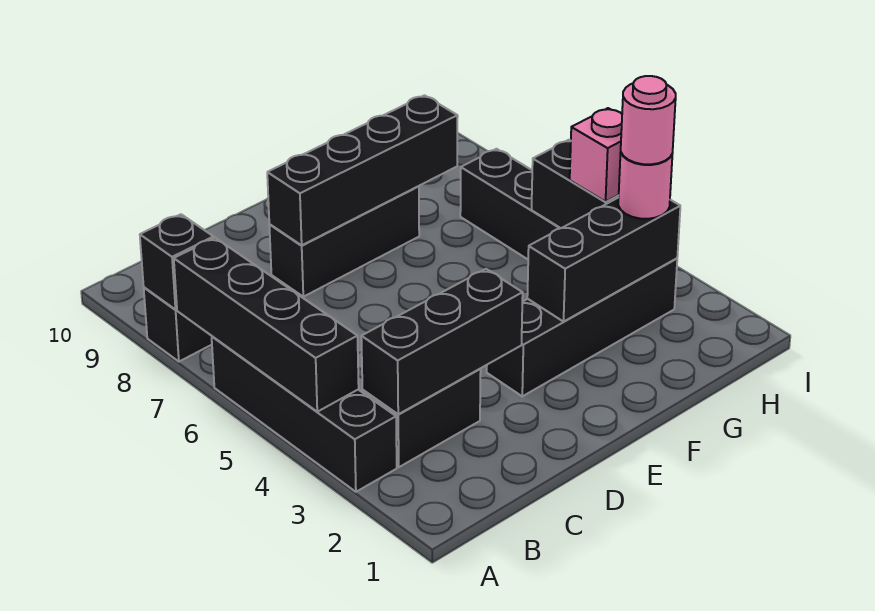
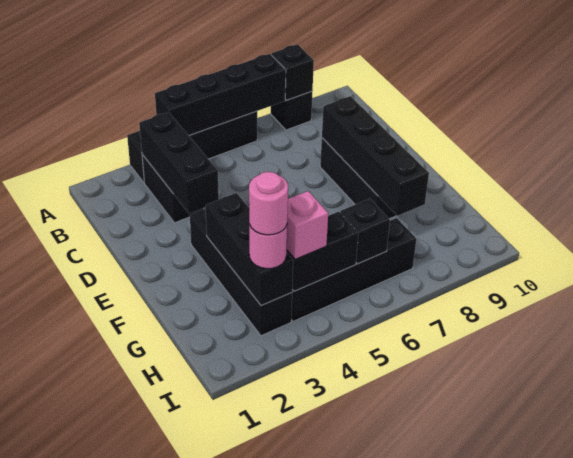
none -> black brick H6 level 2

